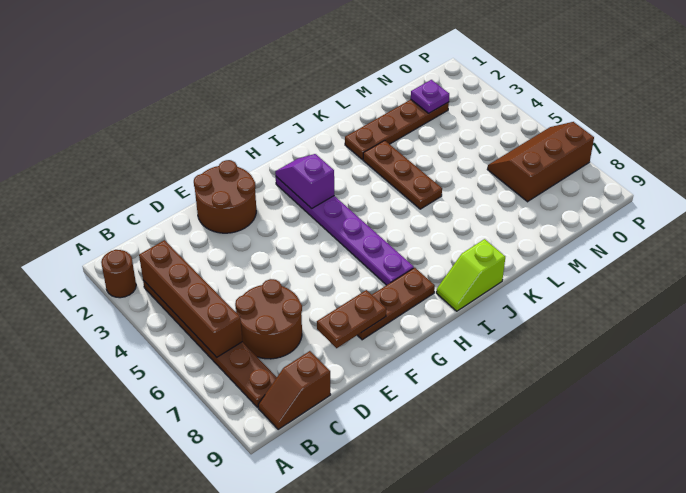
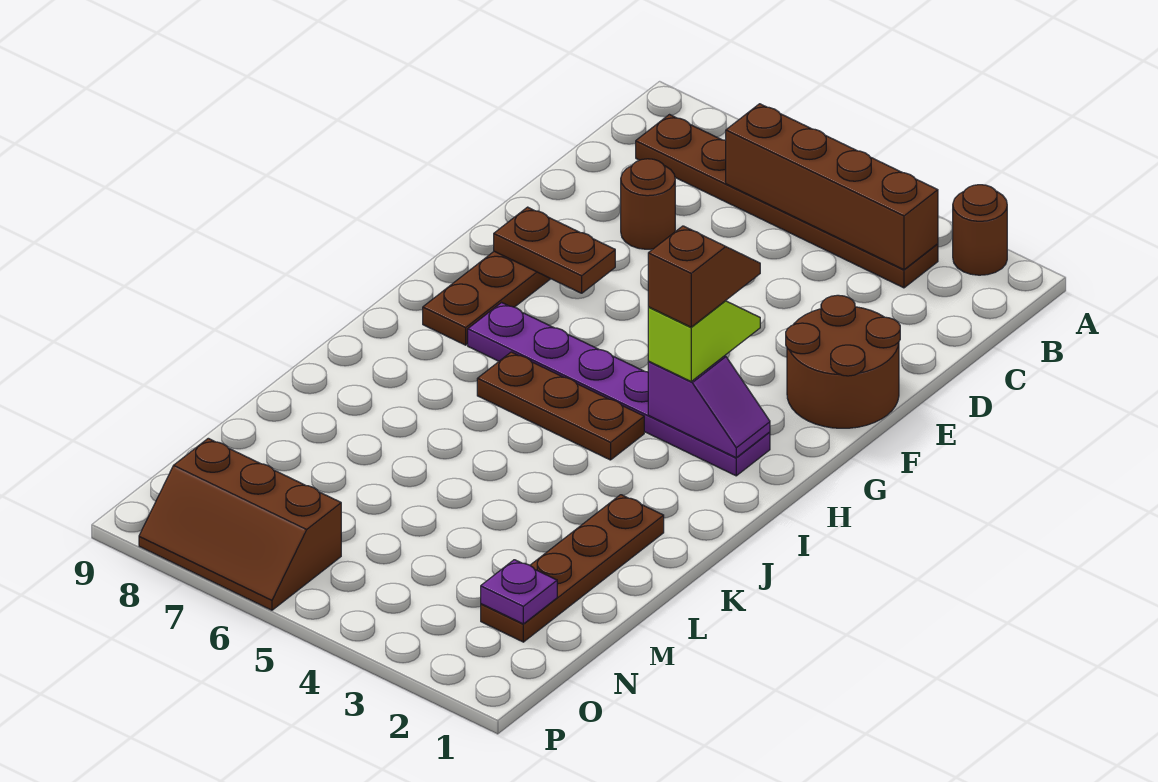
brown slope B9:C9 level 1 top C -> brown slope G3:H3 level 4 top H
brown round brick C6:D7 level 1 -> brown round brick D7 level 1
brown plate E8:F8 level 2 -> brown plate F7:F8 level 2
lime slope I9:J9 level 1 top J -> lime slope G3:H3 level 3 top H
brown plate K3:K5 level 1 -> brown plate I4:I6 level 1
brown slope N6:P7 level 1 top 7 -> brown slope O6:P8 level 1 top O

